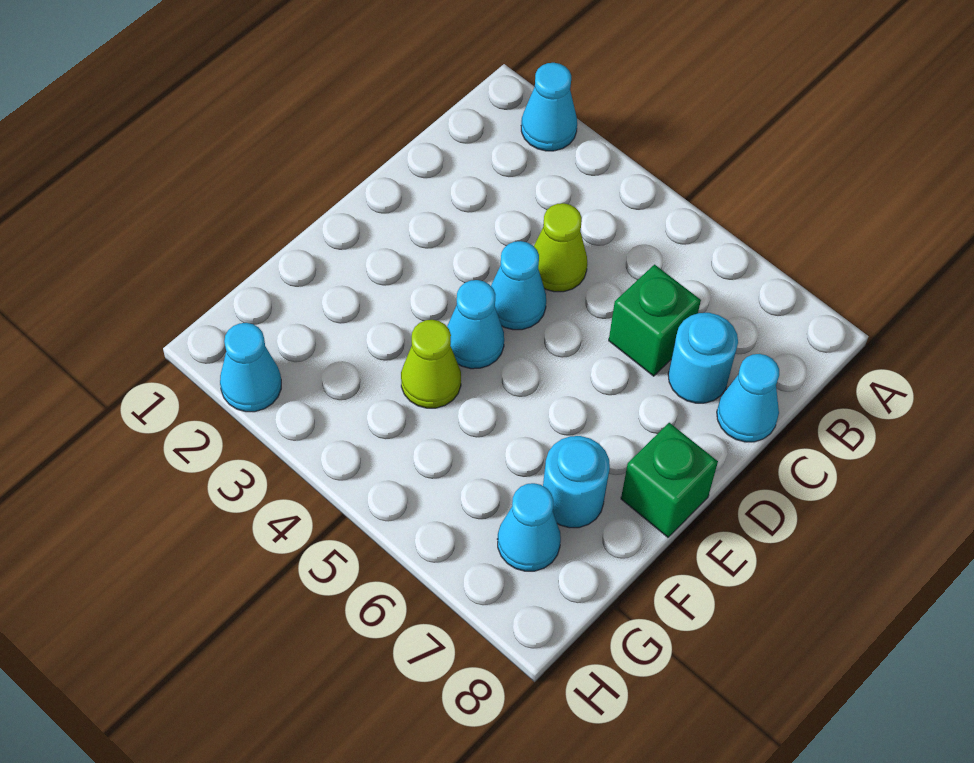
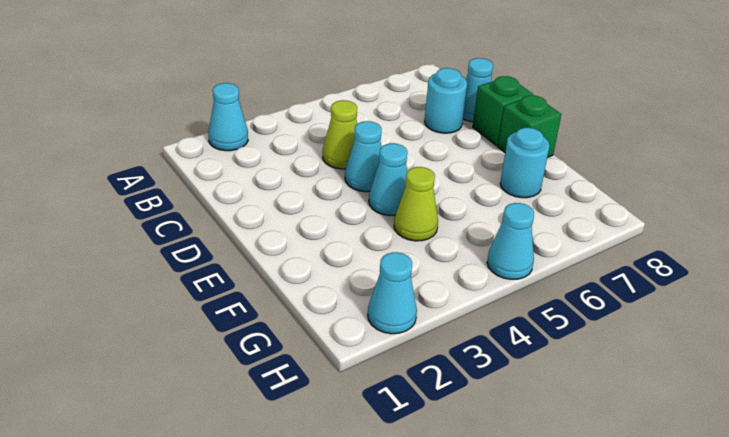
green brick C6 level 1 -> green brick D8 level 1
cyan cone G7 level 1 -> cyan cone H5 level 1

